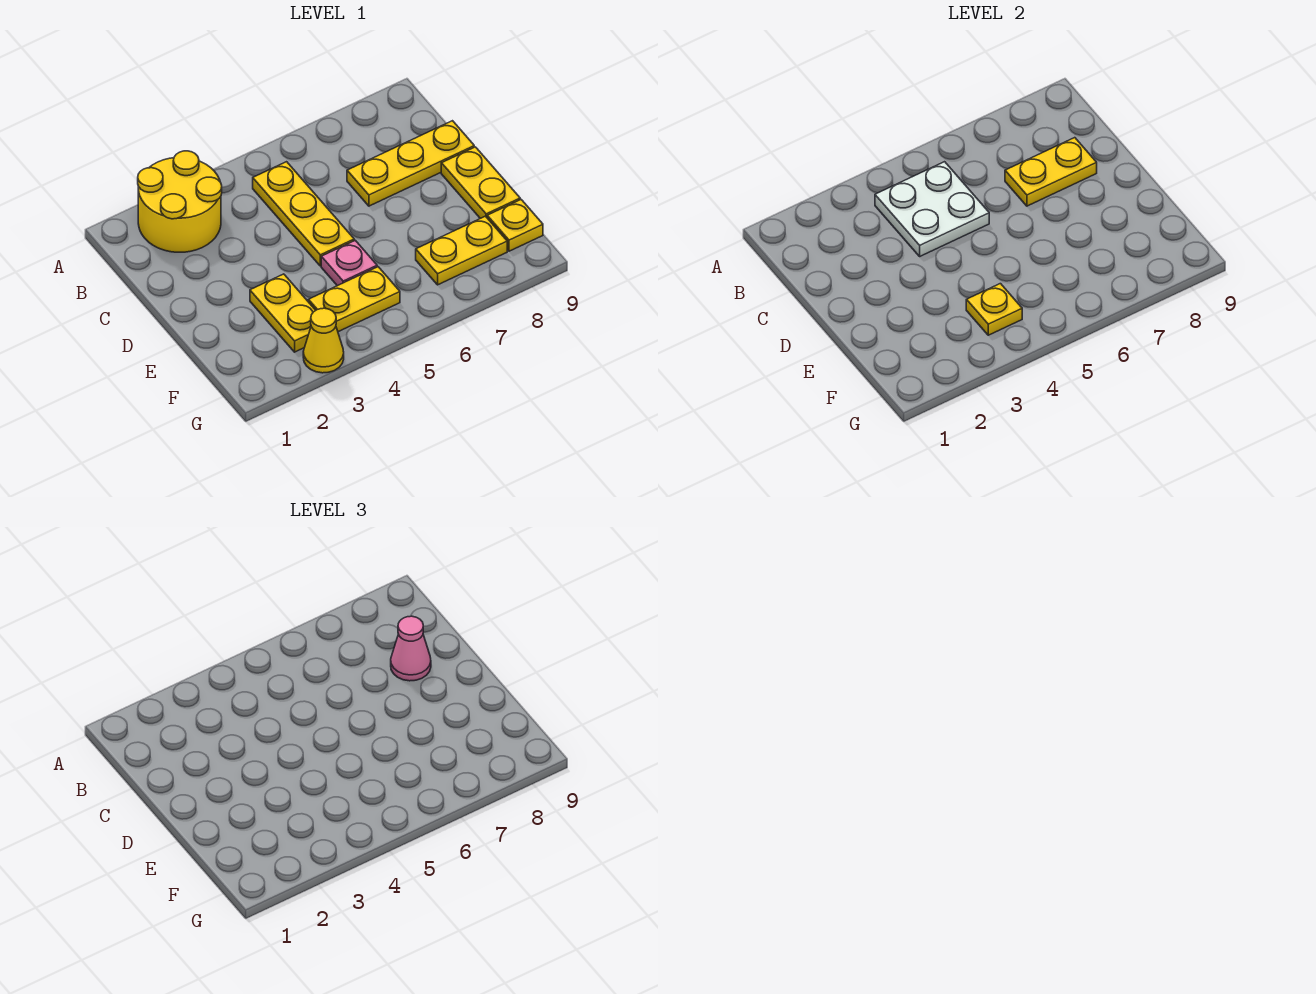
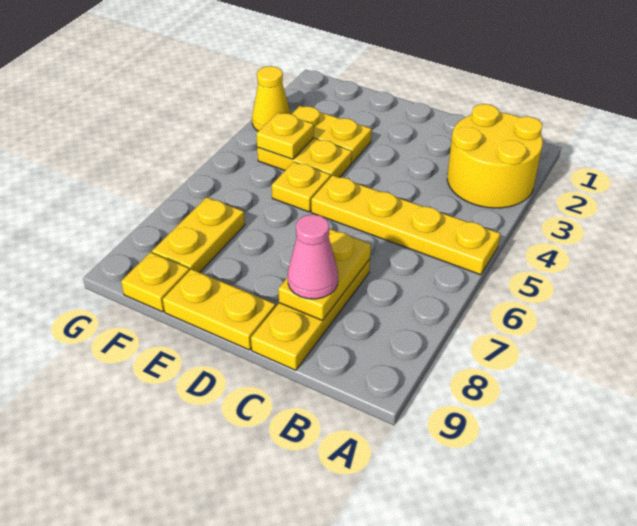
white plate B4:C5 level 2 -> none
yellow plate B5:D5 level 1 -> yellow plate A5:D5 level 1
pink plate E5 level 1 -> yellow plate E5 level 1
yellow plate F4:F5 level 1 -> yellow plate E4:F4 level 1

